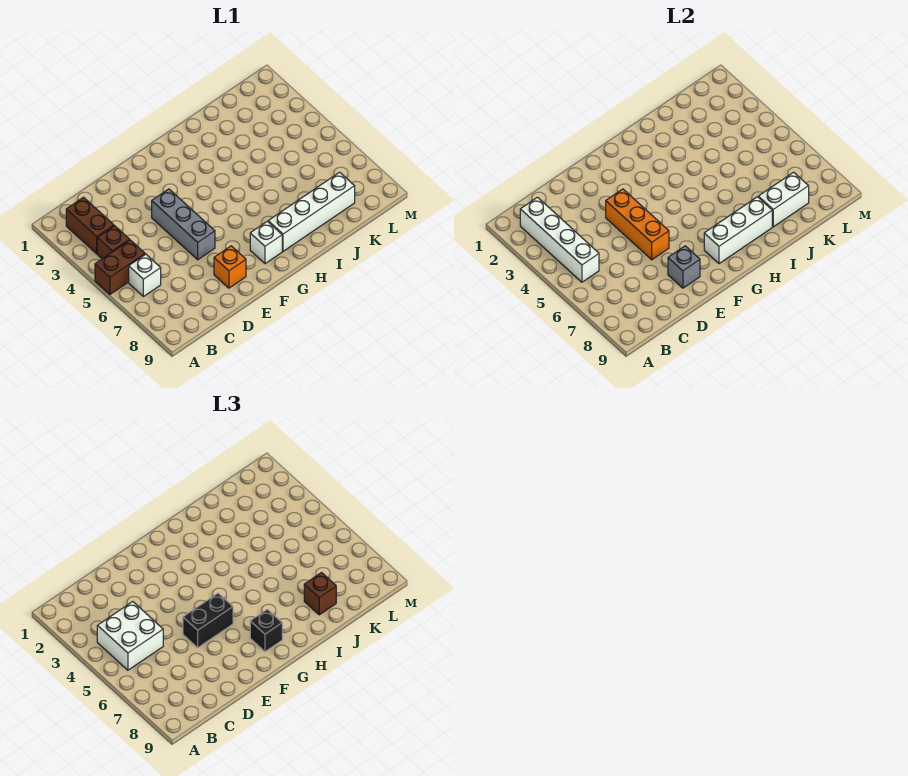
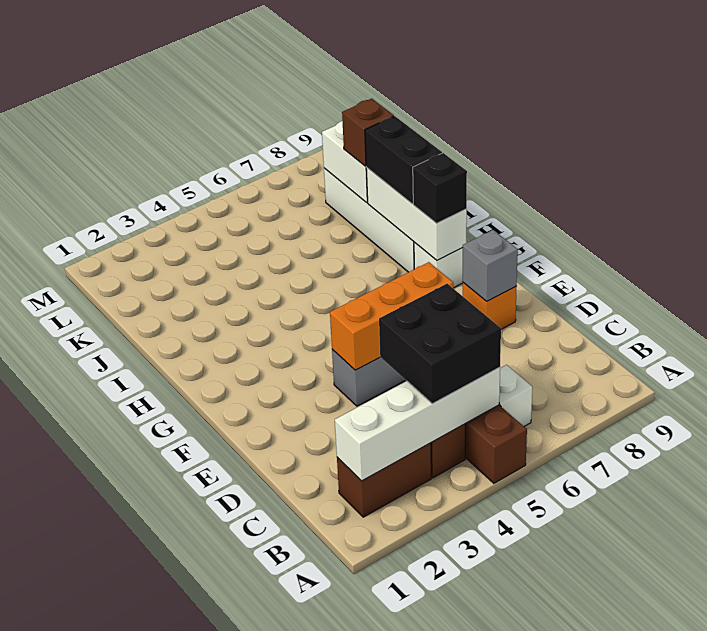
white brick B4:C5 level 3 -> black brick B4:C5 level 3
black brick E6:F6 level 3 -> black brick H8:I8 level 3

